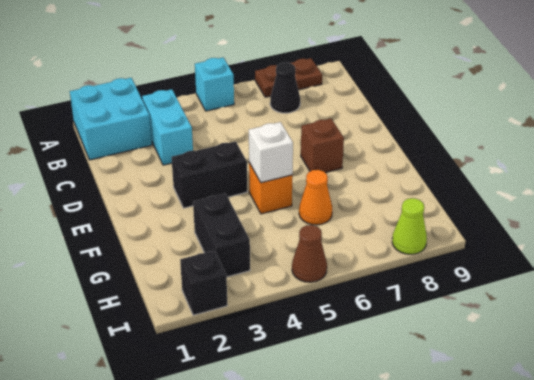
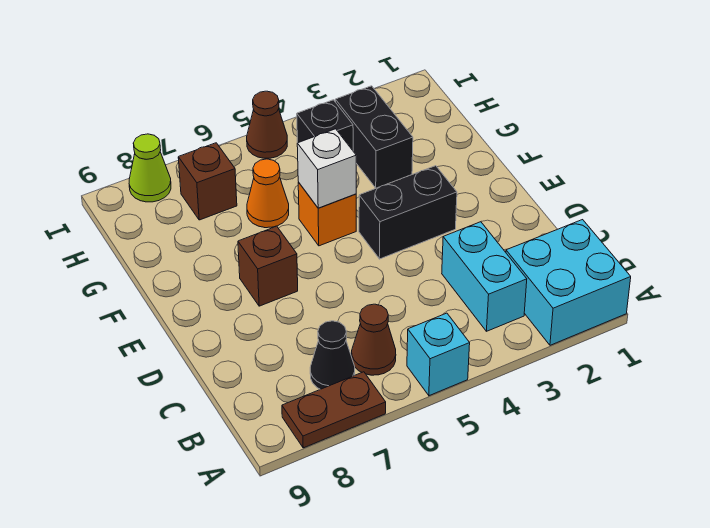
none -> brown cone B6 level 1
none -> brown brick H7 level 1
black brick I2 level 1 -> black brick H4 level 1

